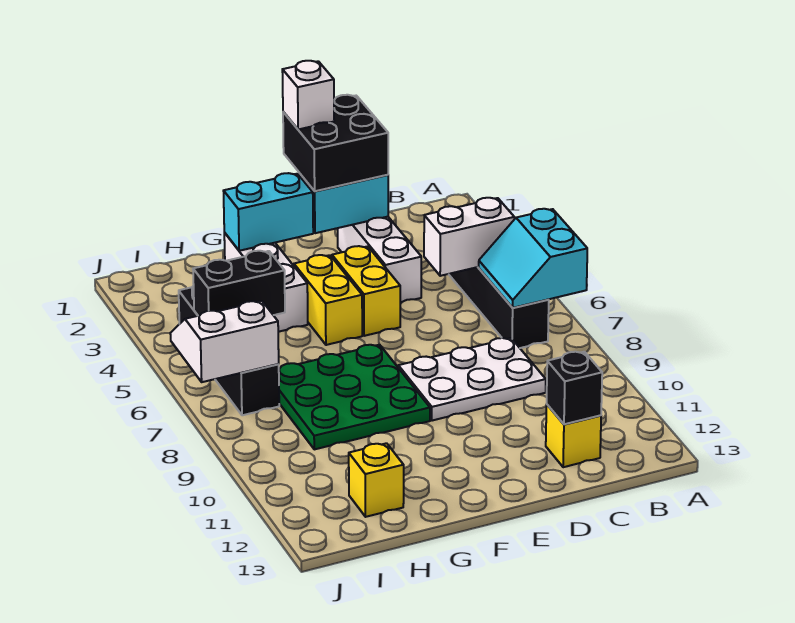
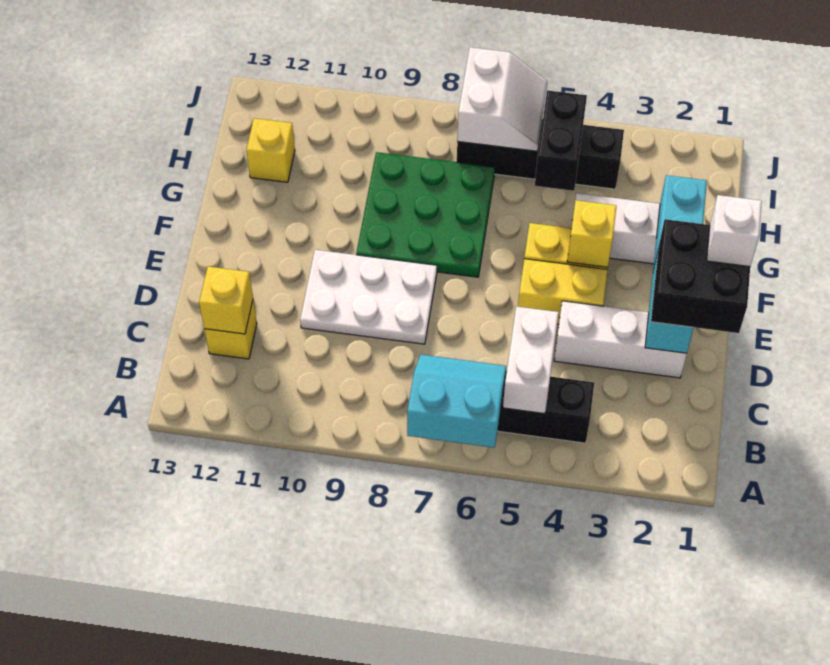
white plate C8:E9 level 1 -> white plate D8:E10 level 1
black brick C12 level 2 -> yellow brick C12 level 2
none -> yellow brick F4 level 2

